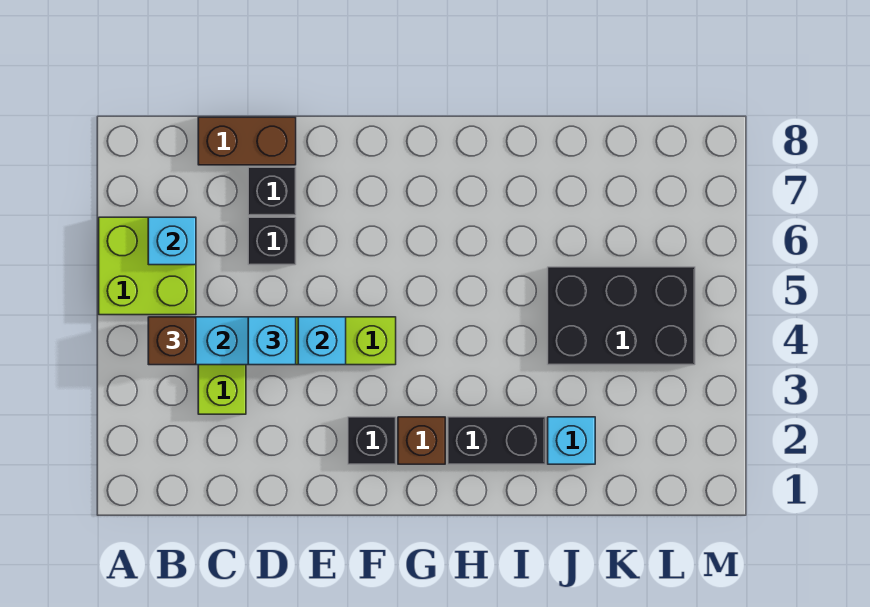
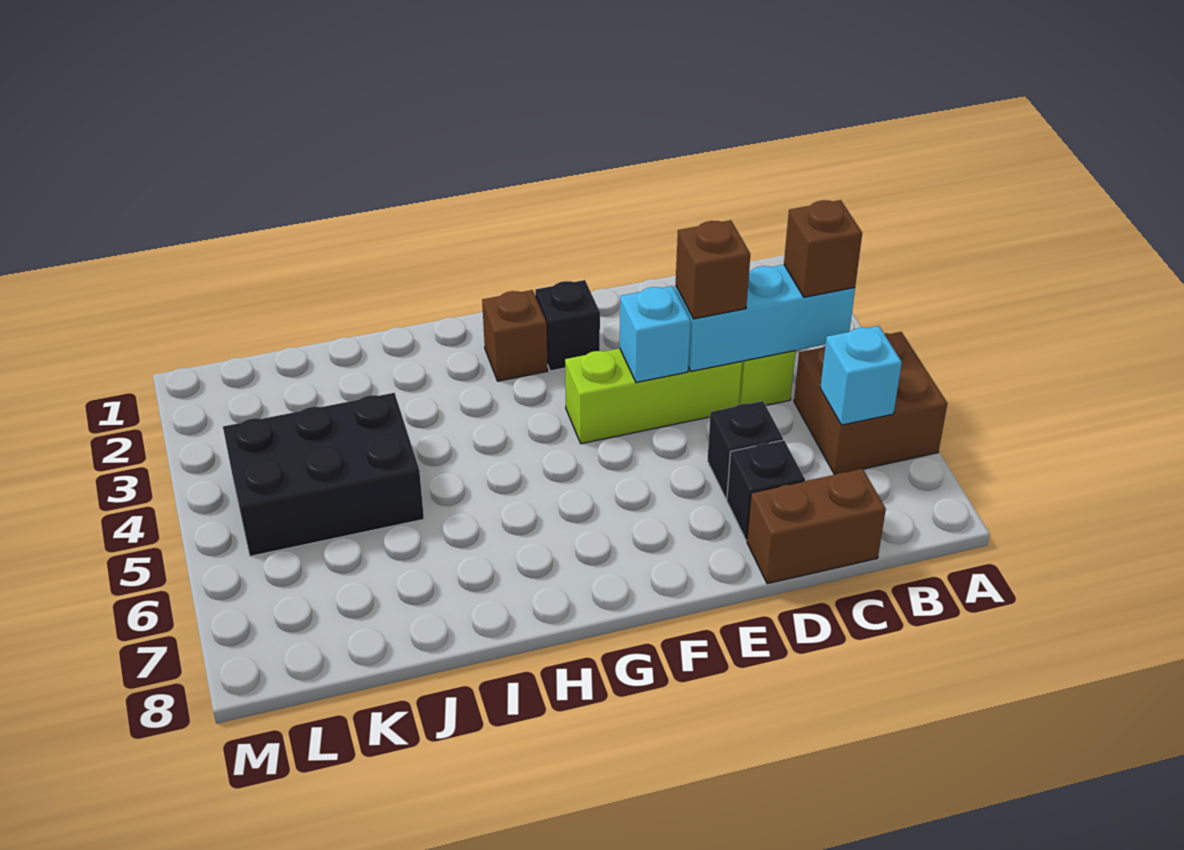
lime brick A5:B6 level 1 -> brown brick A5:B6 level 1
cyan brick D4 level 3 -> brown brick D4 level 3
black brick H2:I2 level 1 -> none
cyan brick J2 level 1 -> none

